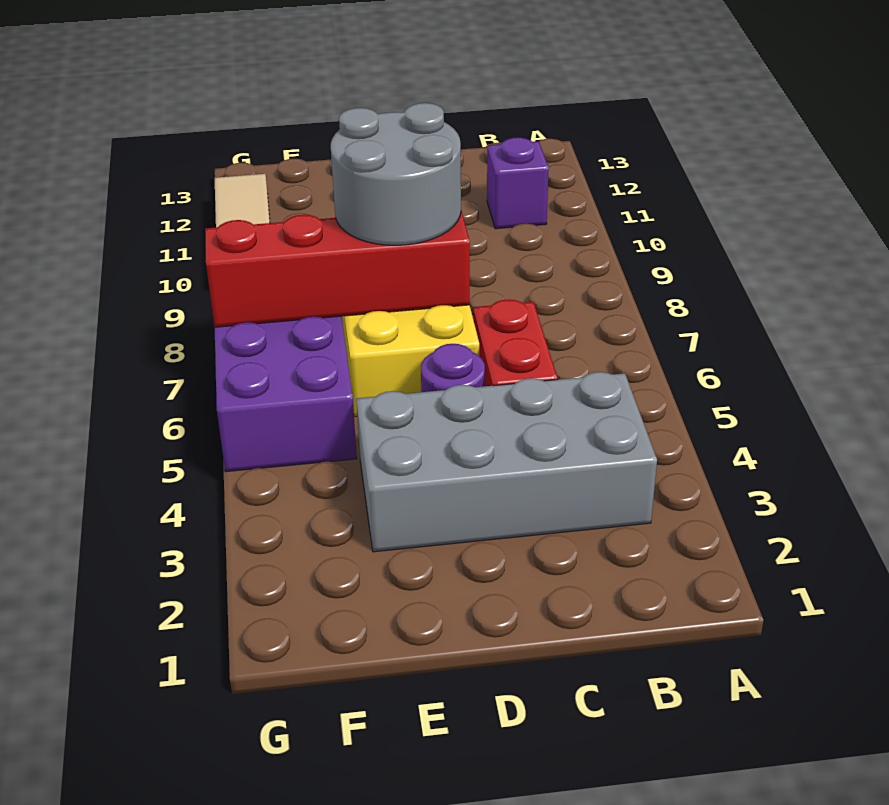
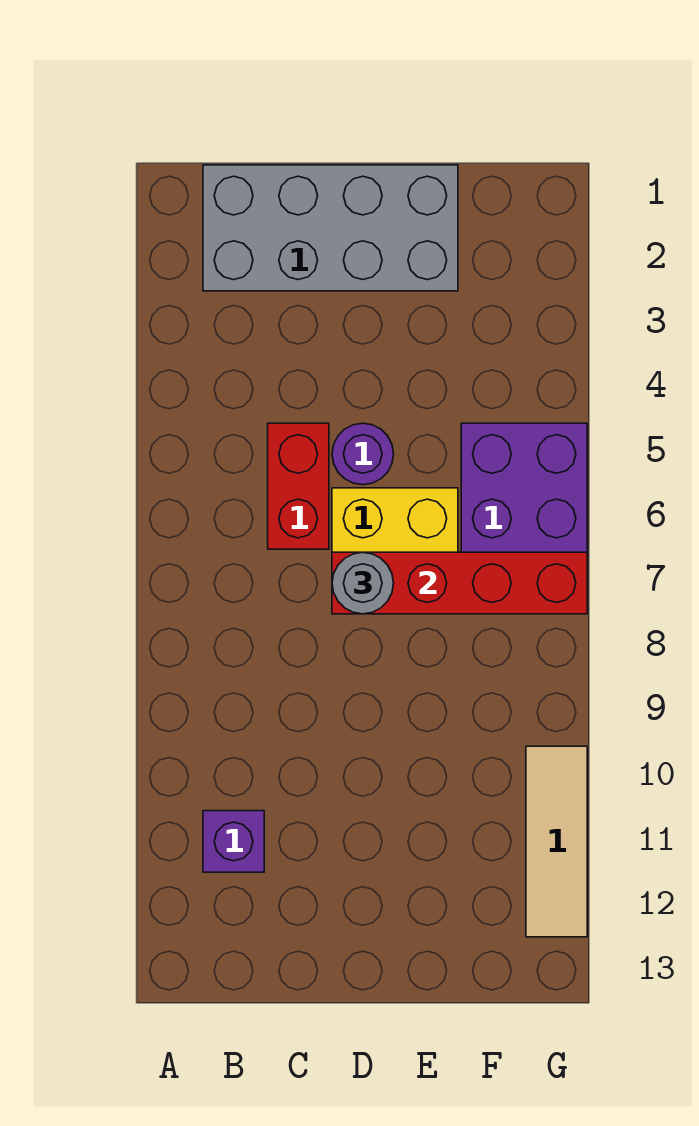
grey brick B3:E4 level 1 -> grey brick B1:E2 level 1
grey round brick D7:E8 level 3 -> grey round brick D7 level 3

